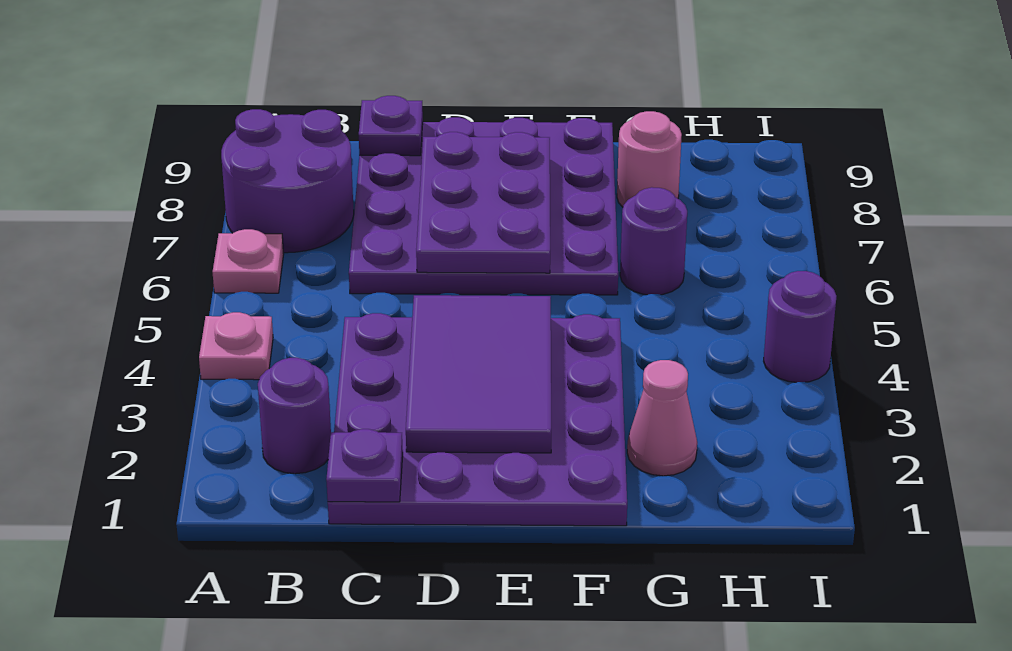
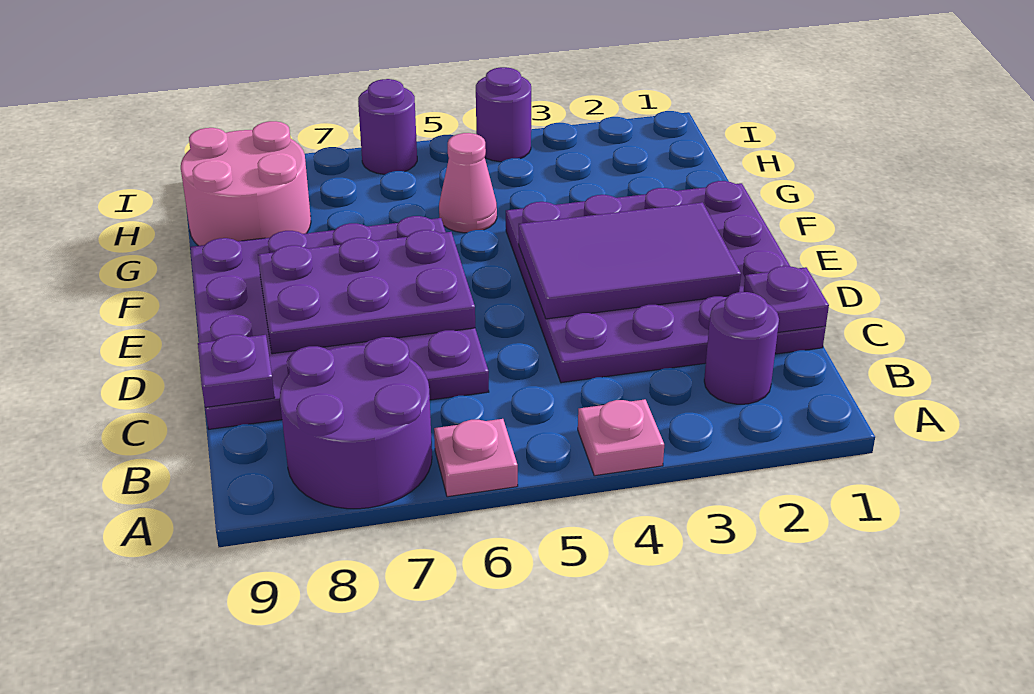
pink cone G2 level 1 -> pink cone G5 level 1
purple round brick G6 level 1 -> purple round brick I6 level 1
pink round brick G8 level 1 -> pink round brick G8:H9 level 1

